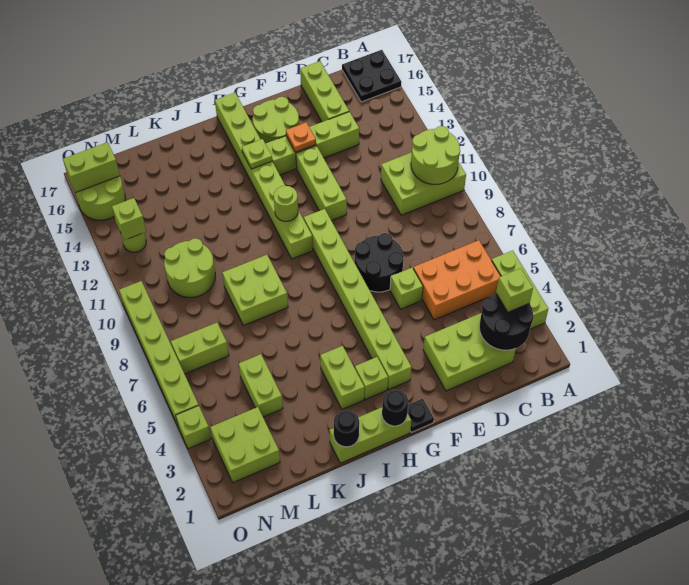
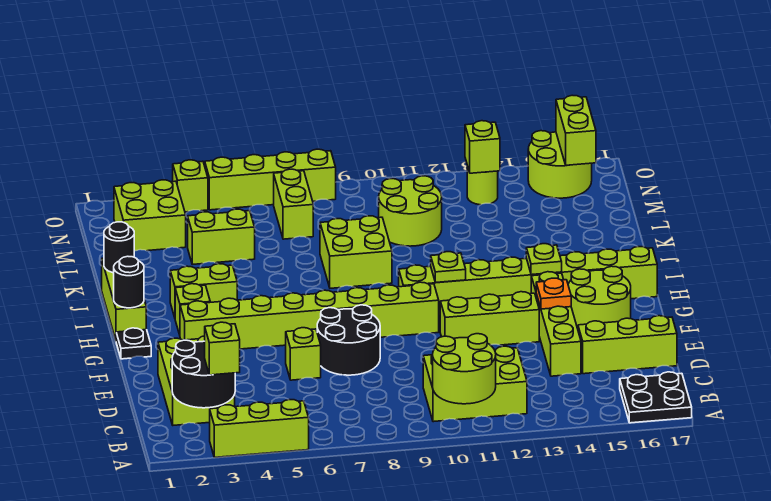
lime brick A10:C11 level 1 -> lime brick B10:C12 level 1
orange brick B5:D6 level 1 -> none
lime round brick H11 level 2 -> lime plate H11 level 2
lime brick O5:O10 level 1 -> lime brick O5:O8 level 1

